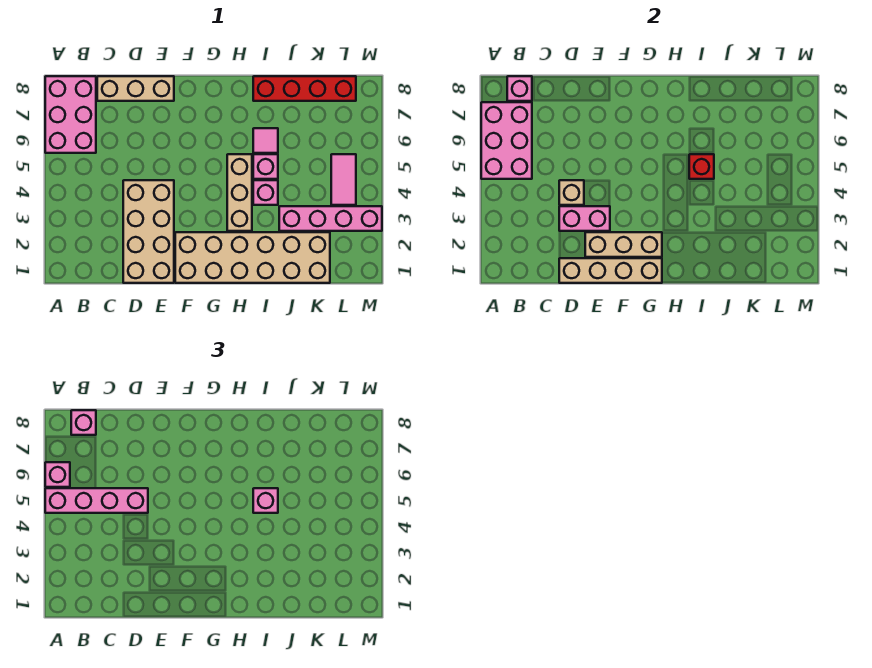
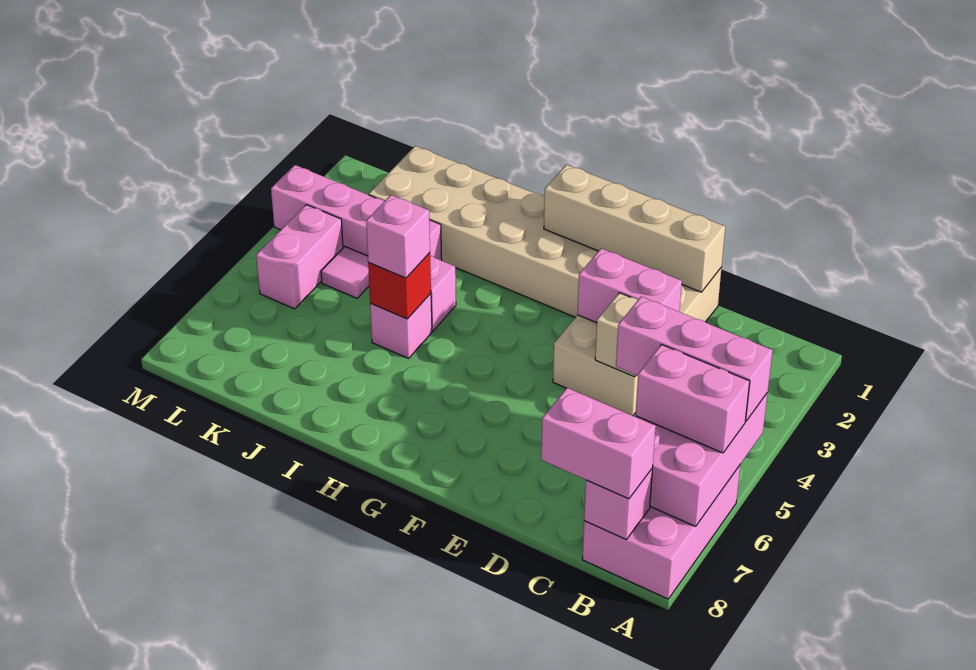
pink brick A5:D5 level 3 -> pink brick A5:C5 level 3
pink brick A6 level 3 -> pink brick A6:B6 level 3
pink brick B8 level 3 -> pink brick B8:C8 level 3
tan brick C8:E8 level 1 -> none
tan brick E2:G2 level 2 -> none
tan brick H3:H5 level 1 -> none
pink tile I6 level 1 -> pink tile K4 level 1
red brick I8:L8 level 1 -> none
pink tile L4:L5 level 1 -> pink brick L4:L5 level 1

